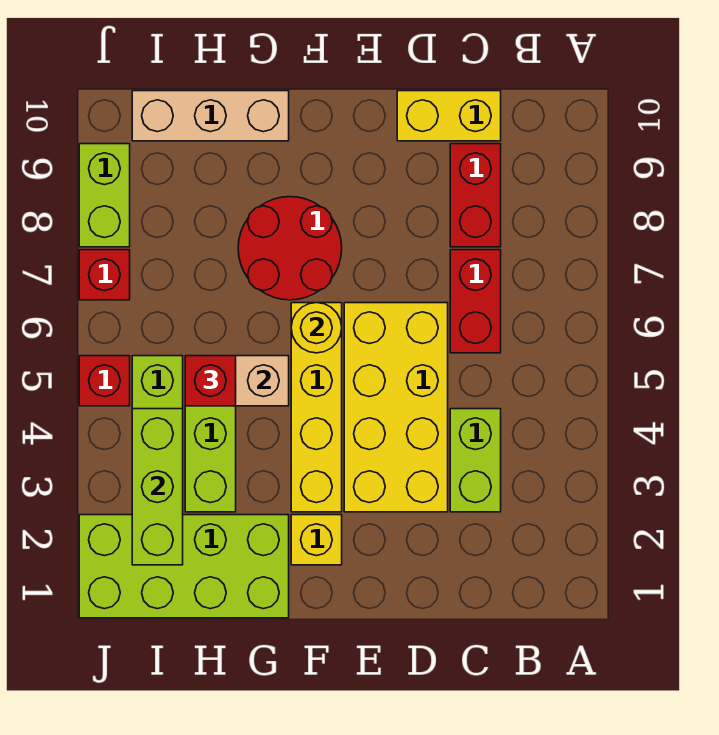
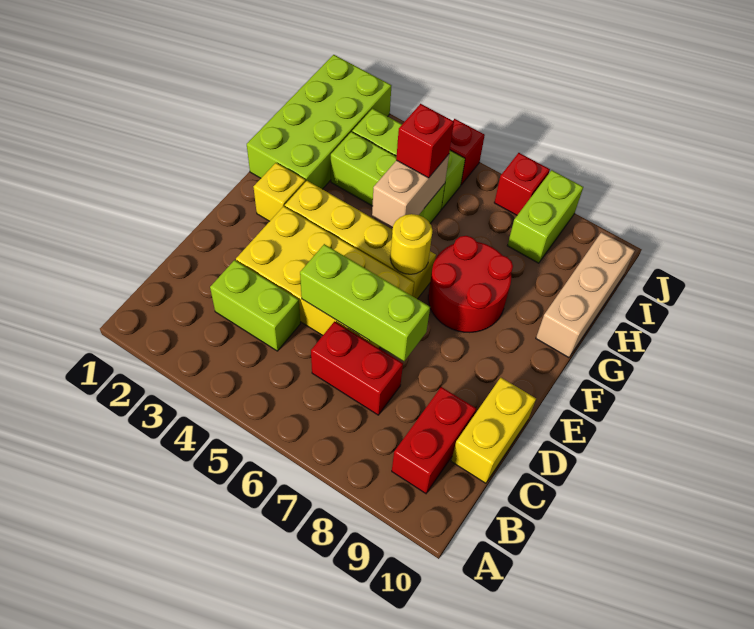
red brick C8:C9 level 1 -> red brick B9:C9 level 1
lime brick I2:I4 level 2 -> lime brick D5:D7 level 2
lime brick J8:J9 level 1 -> lime brick I8:J8 level 1

